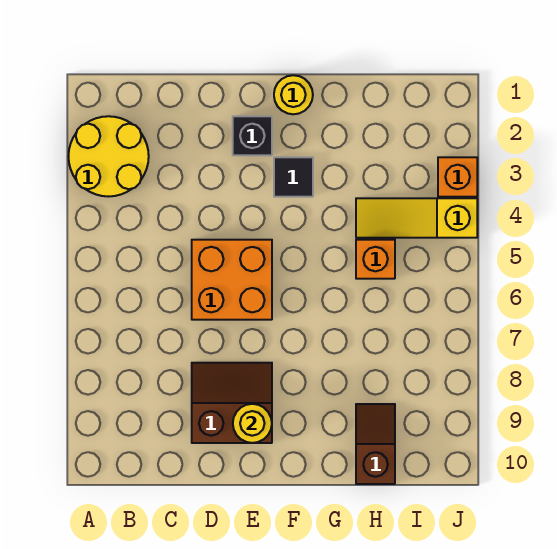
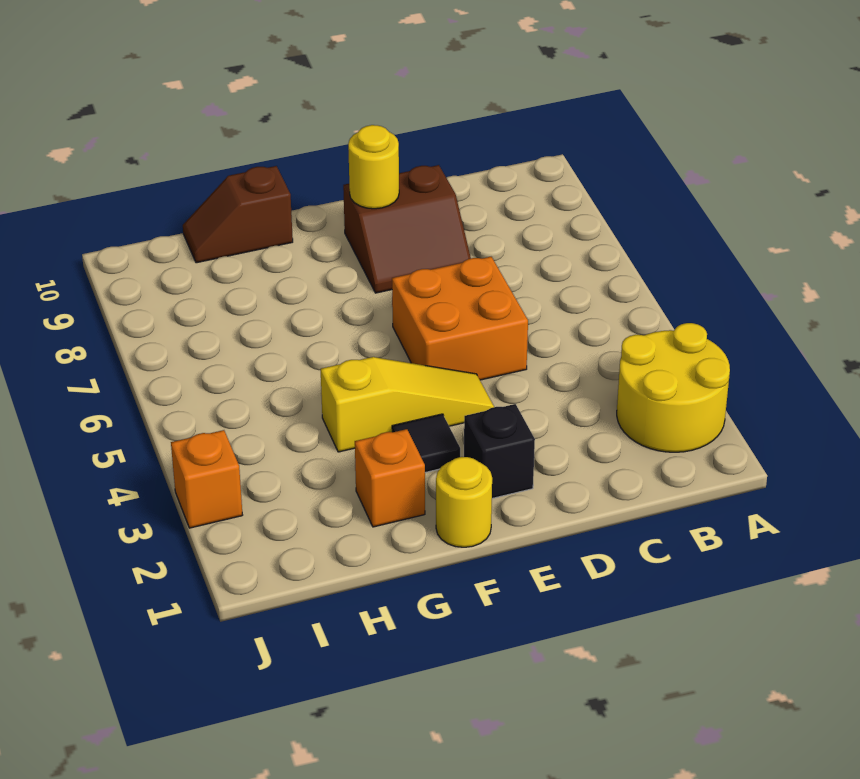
yellow slope H4:J4 level 1 top J -> yellow slope E4:G4 level 1 top G
orange brick H5 level 1 -> orange brick G2 level 1
brown slope H9:H10 level 1 top 10 -> brown slope G10:H10 level 1 top G

